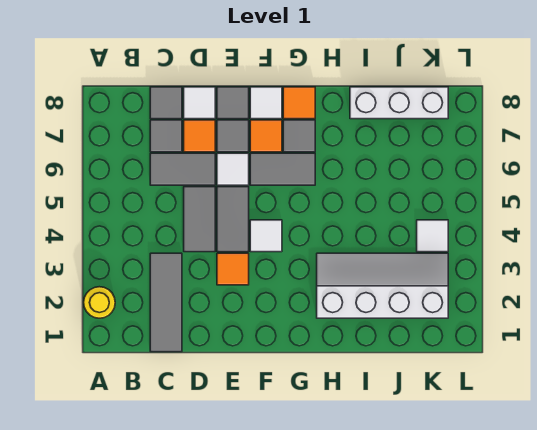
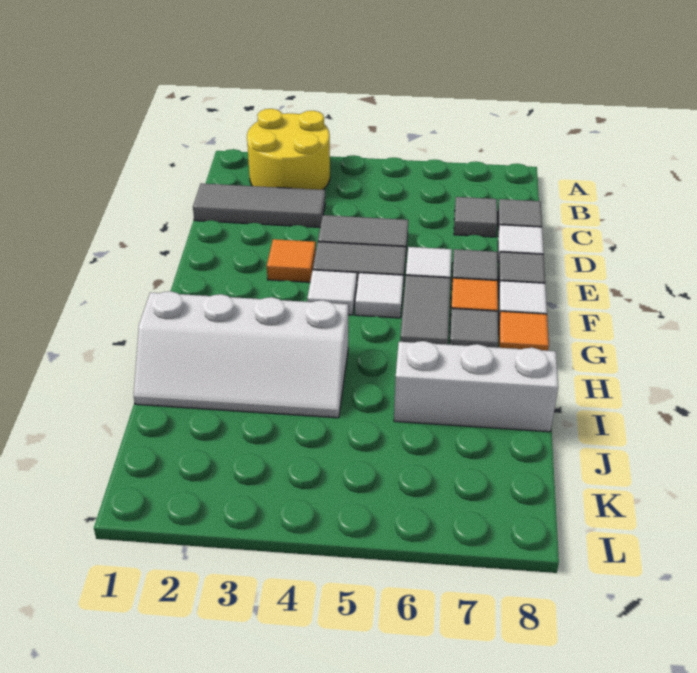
yellow round brick A2 level 1 -> yellow round brick A2:B3 level 1
grey tile C6:D6 level 1 -> none
orange tile D7 level 1 -> none
white slope H2:K3 level 1 top 2 -> white slope H1:I4 level 1 top H
white brick I8:K8 level 1 -> white brick I6:I8 level 1
white tile K4 level 1 -> white tile F5 level 1

